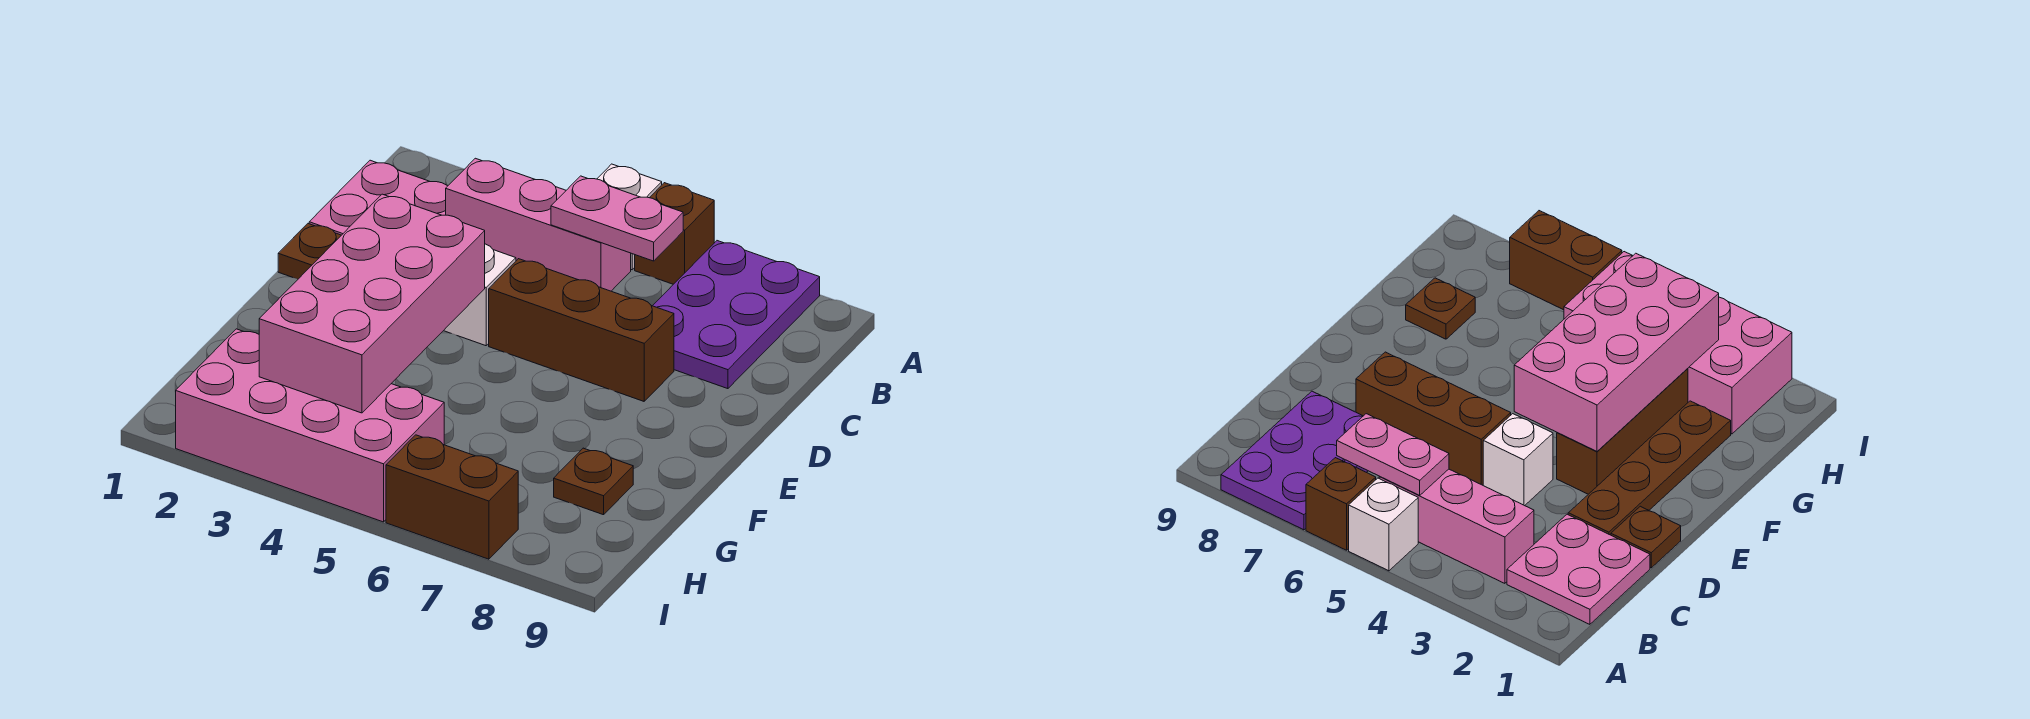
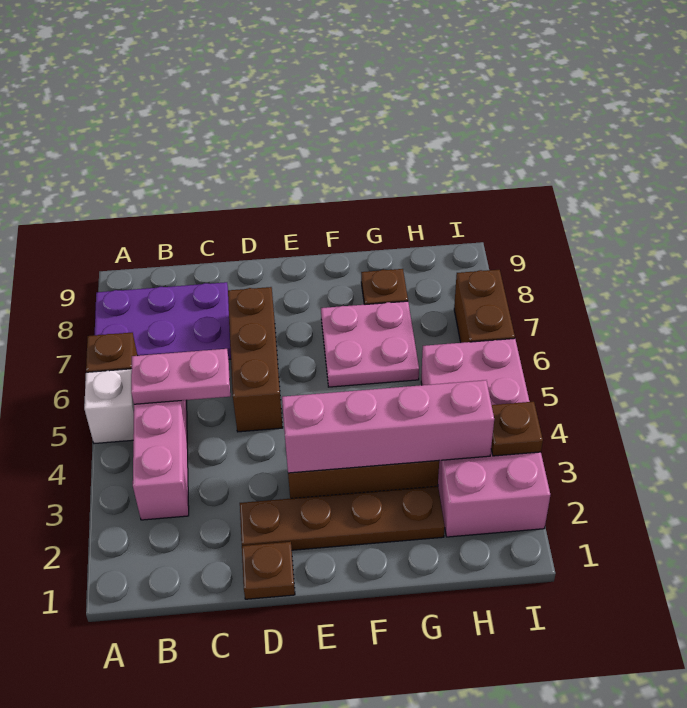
pink plate B1:C2 level 1 -> pink plate F6:G7 level 1
pink plate B5:B6 level 2 -> pink plate B5:C5 level 2
white brick D4 level 1 -> none
pink brick E3:H4 level 2 -> pink brick E3:H3 level 2
none -> brown plate I3 level 2

